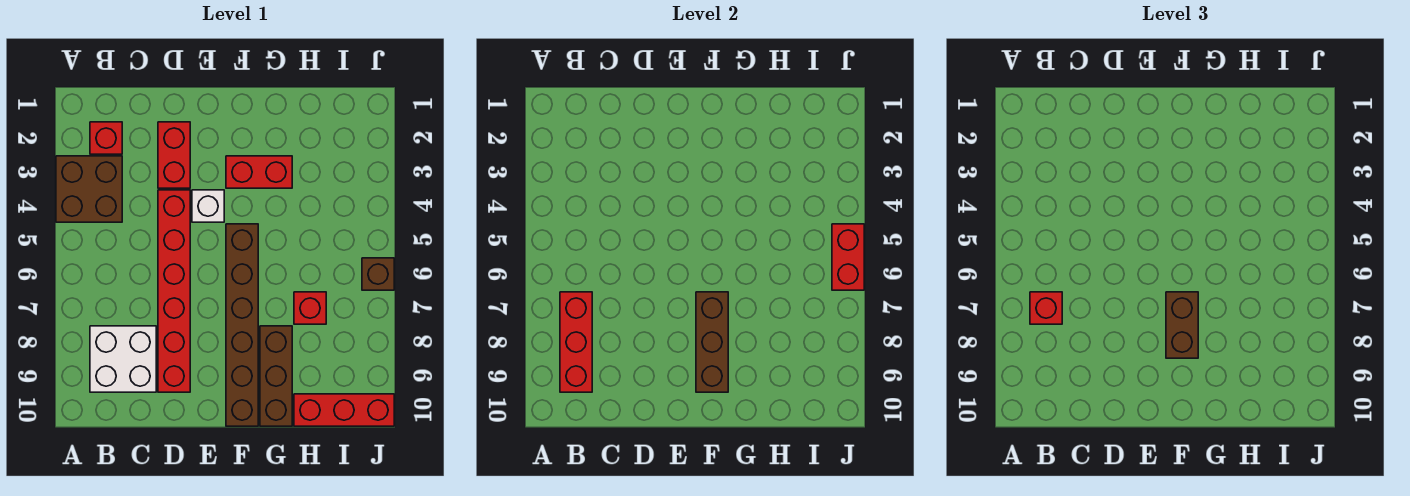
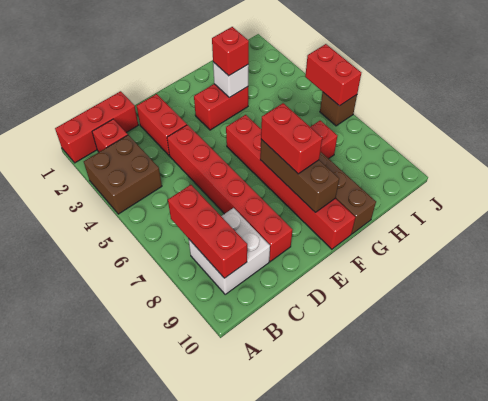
red brick B7 level 3 -> red brick G3 level 3
white brick E4 level 1 -> white brick G3 level 2
brown brick F5:F10 level 1 -> red brick F5:F10 level 1
brown brick F7:F8 level 3 -> red brick F7:F8 level 3
red brick H10:J10 level 1 -> red brick A1:C1 level 1

